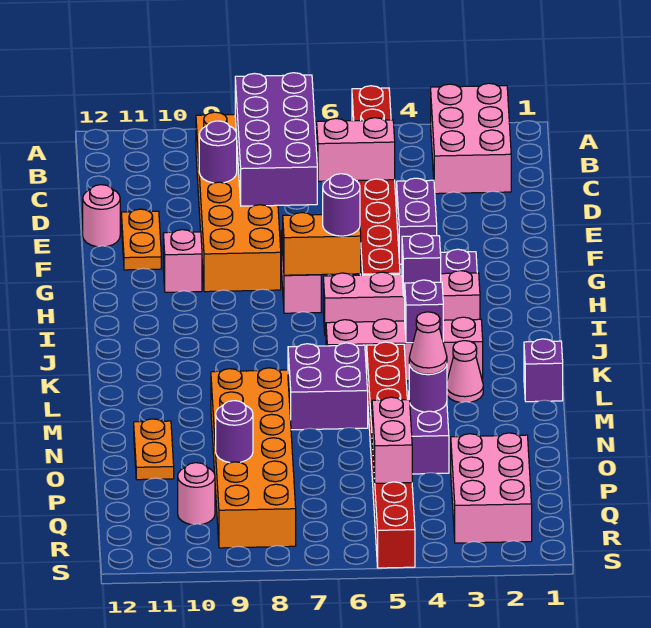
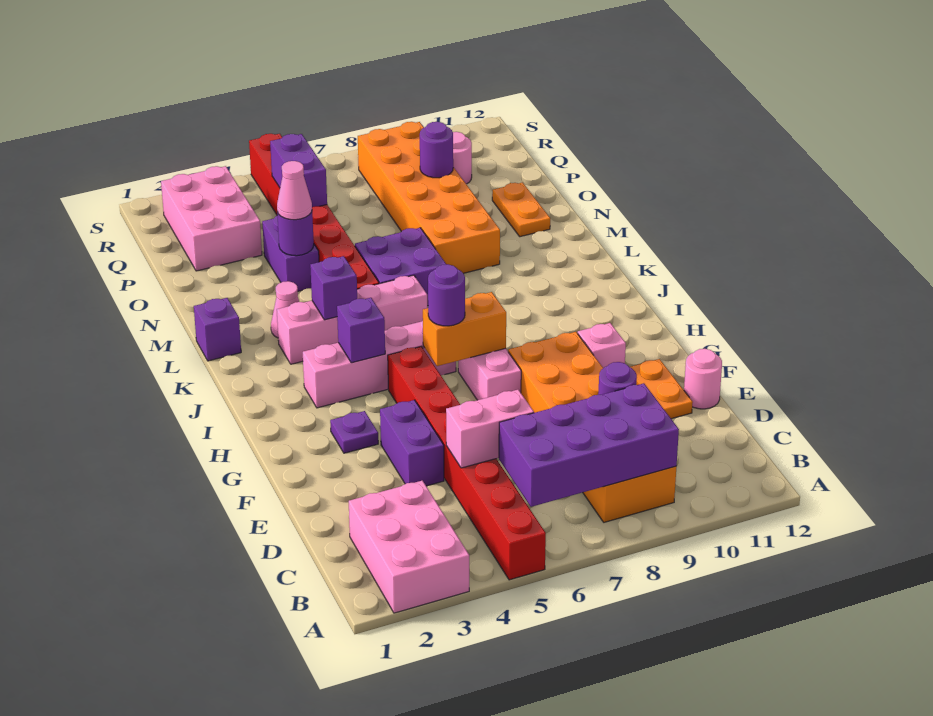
purple brick B7:E8 level 2 -> purple brick B6:C9 level 2
pink brick P5:Q5 level 2 -> purple brick P5:Q5 level 2

